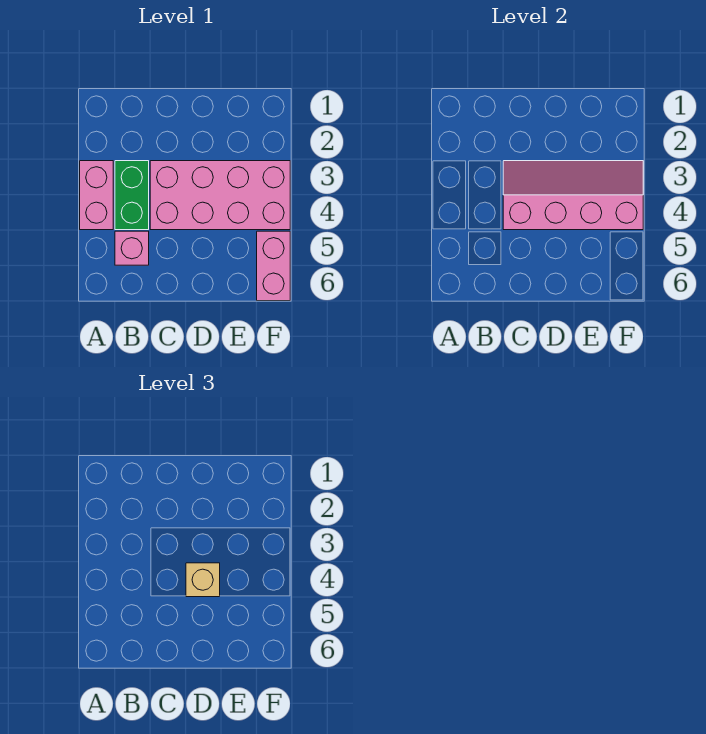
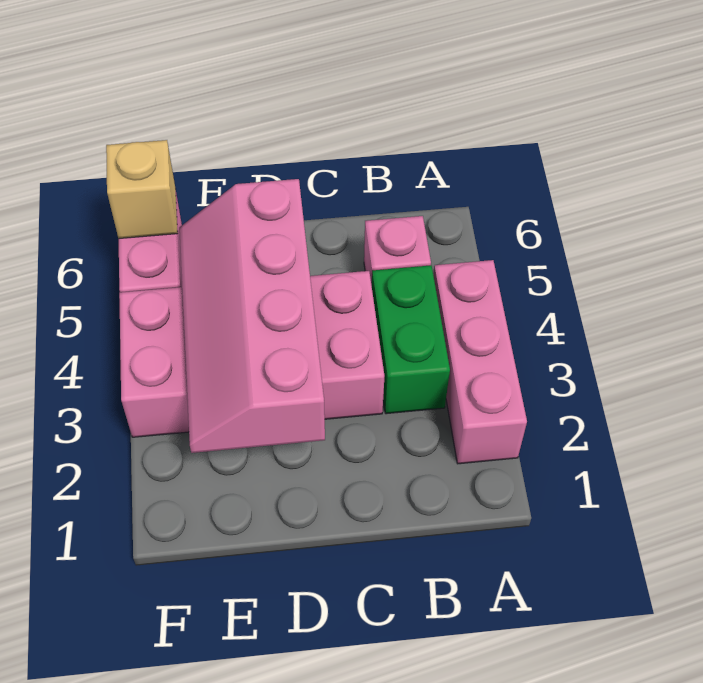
pink brick A3:A4 level 1 -> pink brick A2:A4 level 1
pink slope C3:F4 level 2 top 4 -> pink slope D2:E5 level 2 top D
tan brick D4 level 3 -> tan brick F6 level 2

